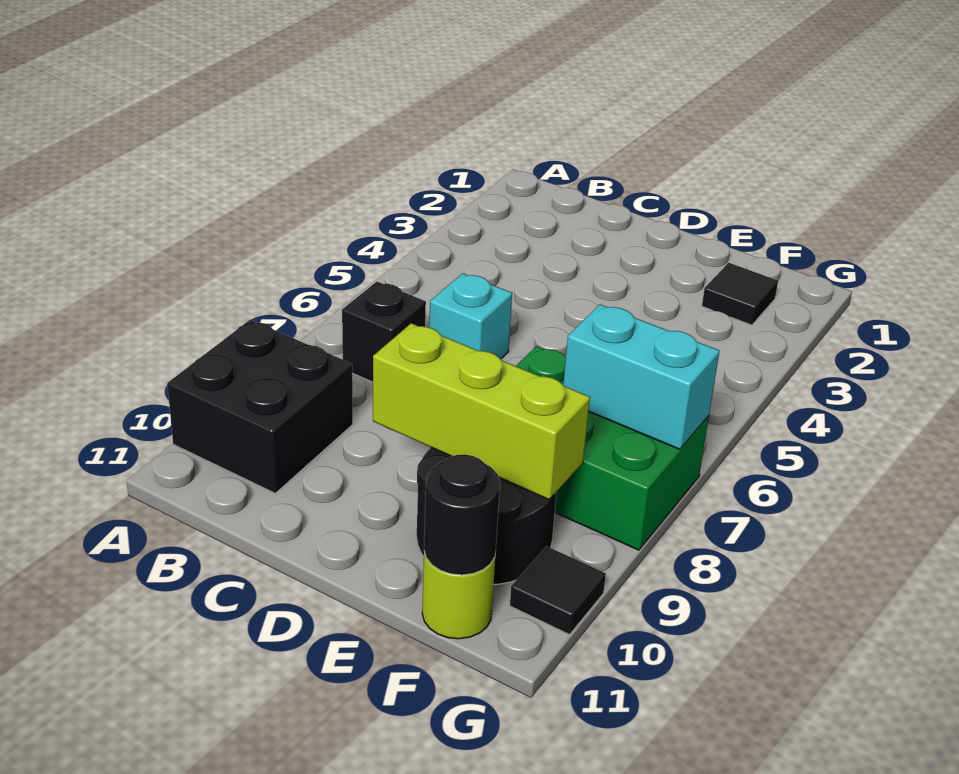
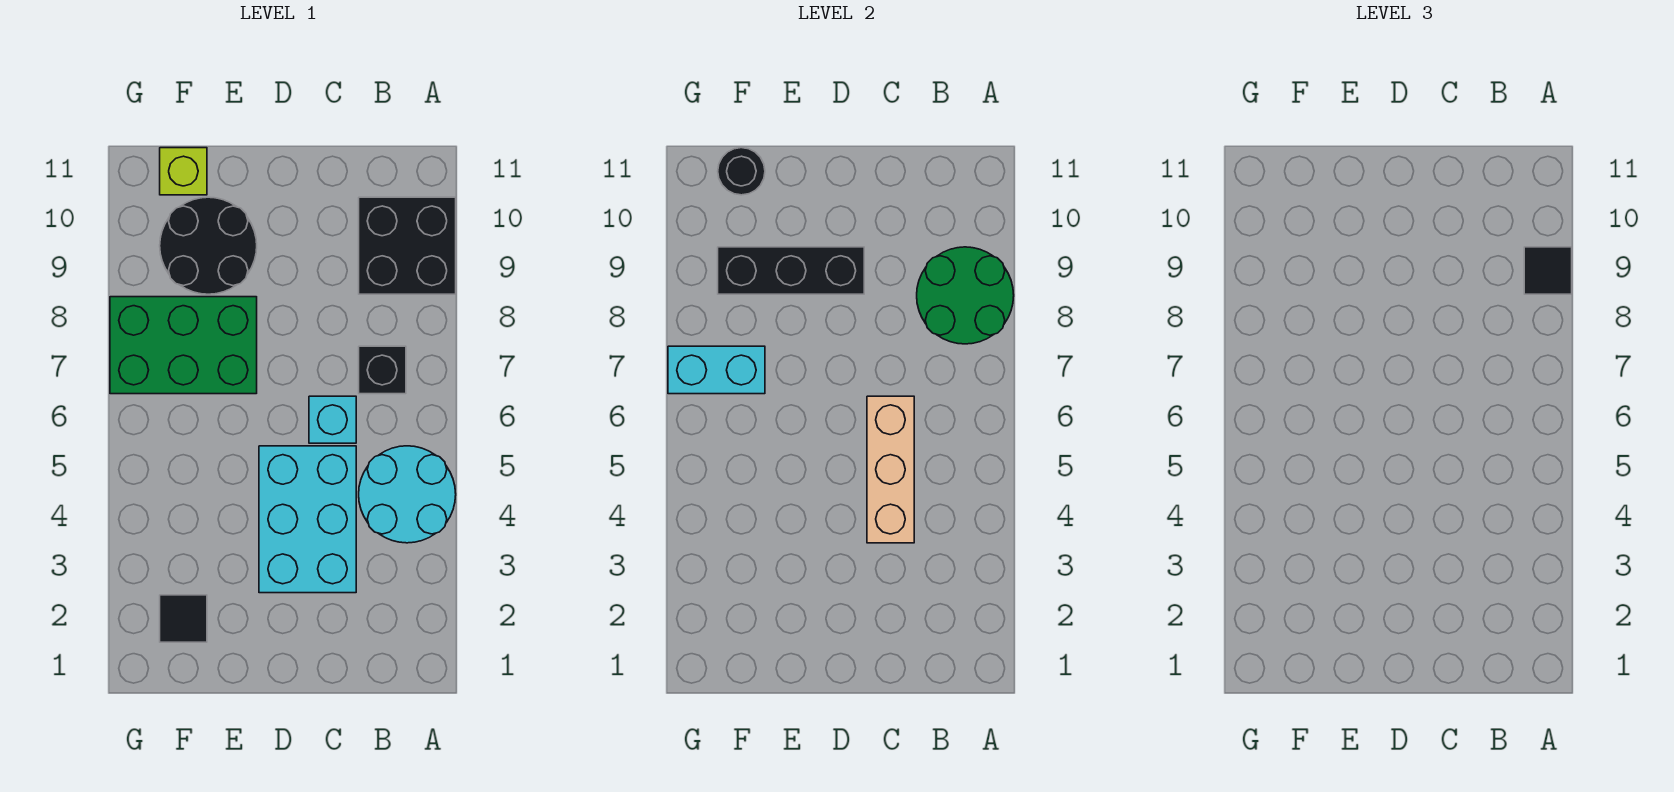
none -> cyan round brick A4:B5 level 1
none -> green round brick A8:B9 level 2
none -> cyan brick C3:D5 level 1
none -> tan brick C4:C6 level 2
lime brick D9:F9 level 2 -> black brick D9:F9 level 2
lime round brick F11 level 1 -> lime brick F11 level 1
black tile G10 level 1 -> black tile A9 level 3

